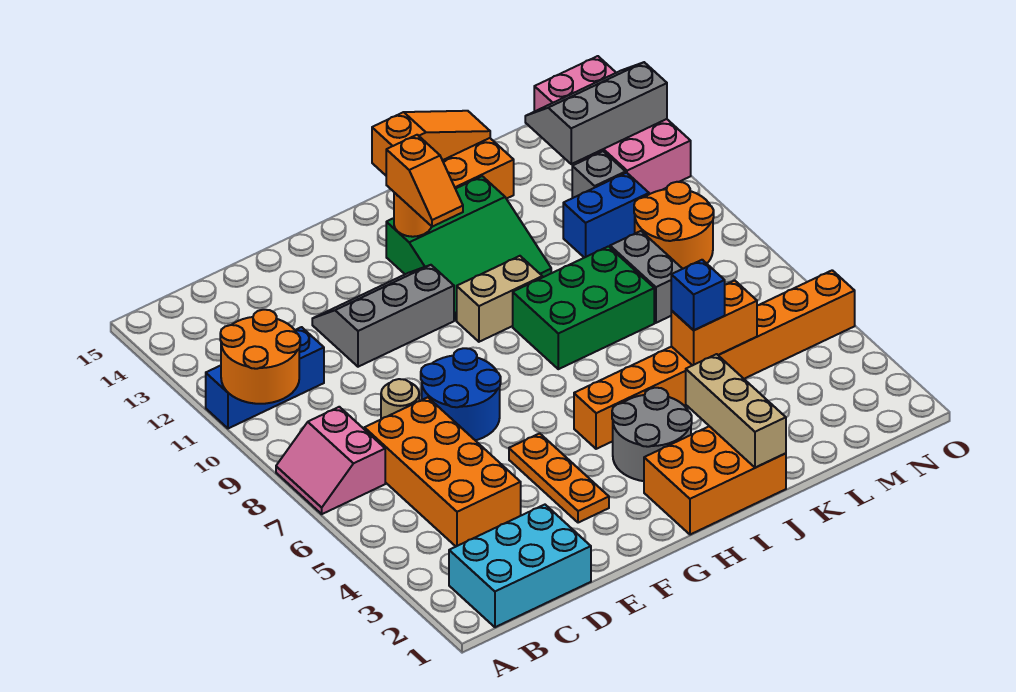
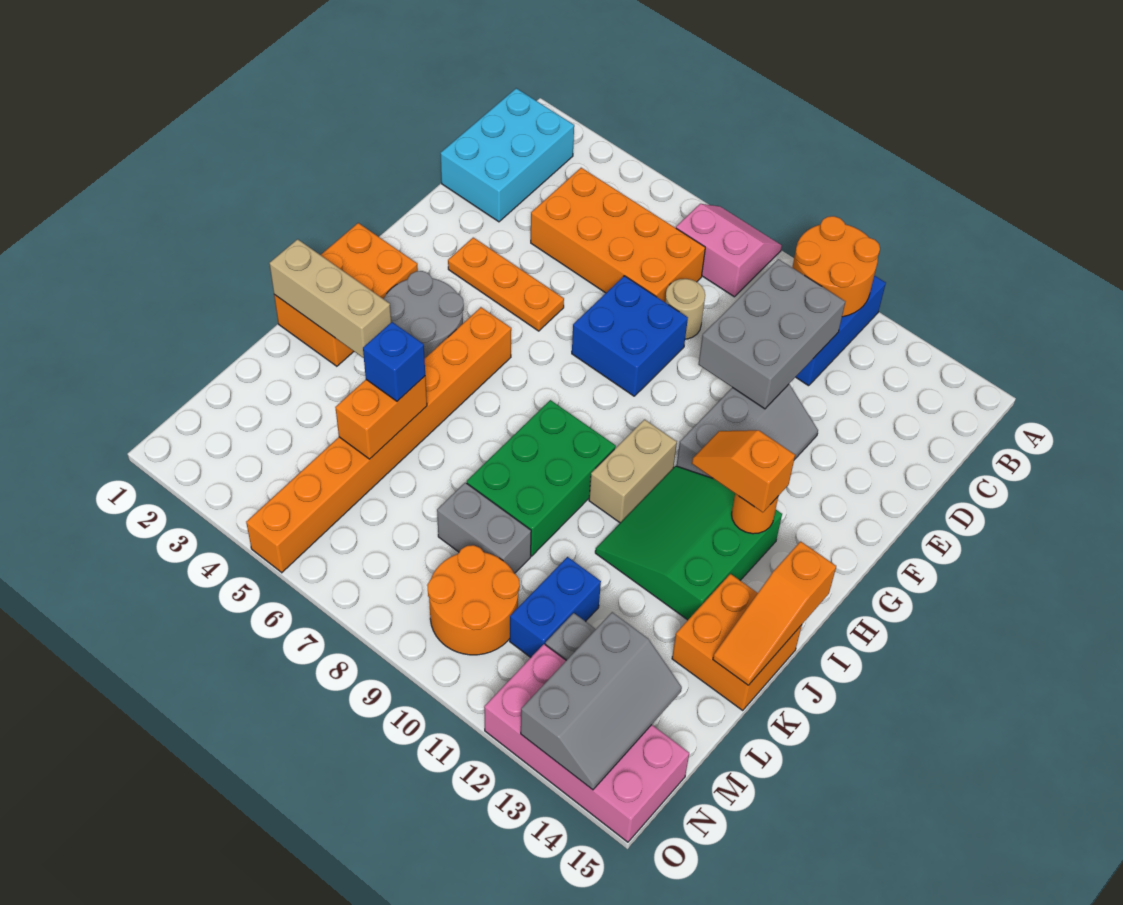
none -> grey brick C10:E11 level 2
blue round brick E7:F8 level 1 -> blue brick E7:F8 level 1

